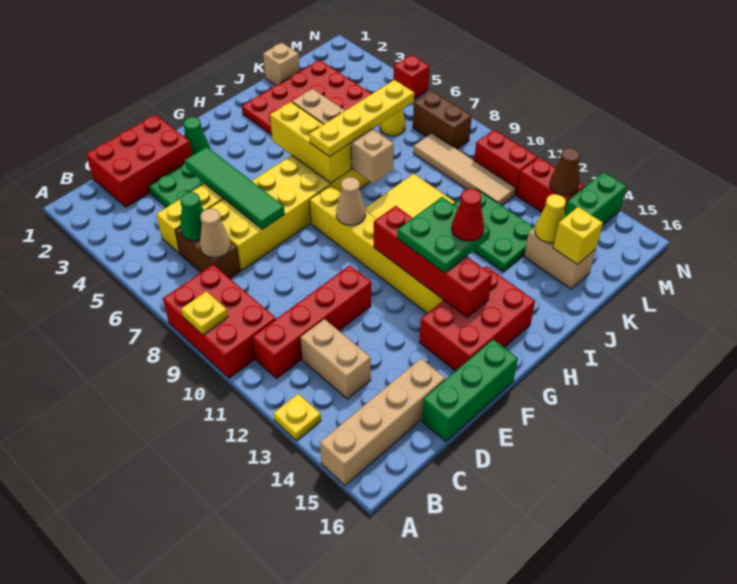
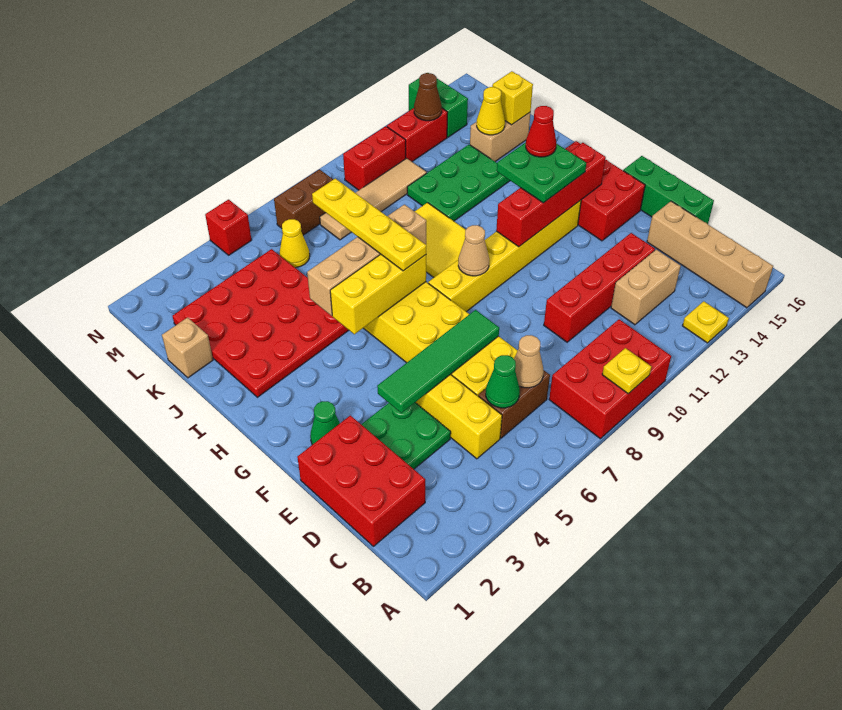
red brick B11:E11 level 1 -> red brick D10:D13 level 1

